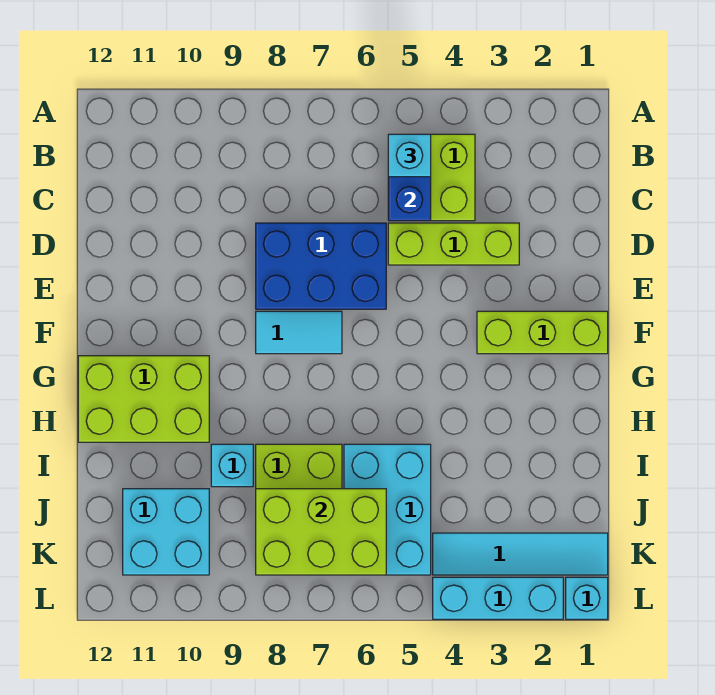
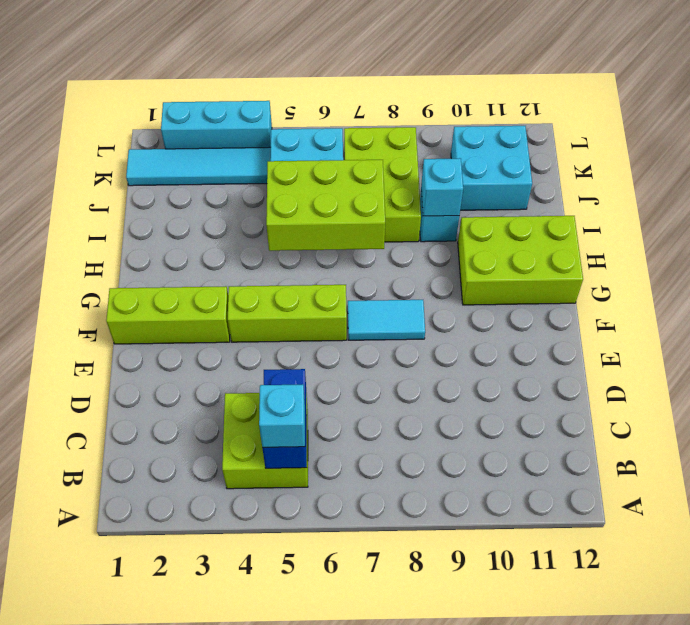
lime brick D3:D5 level 1 -> lime brick F4:F6 level 1
blue brick D6:E8 level 1 -> none
lime brick J6:K8 level 2 -> lime brick H5:I7 level 2
cyan brick L1 level 1 -> cyan brick I9 level 2

